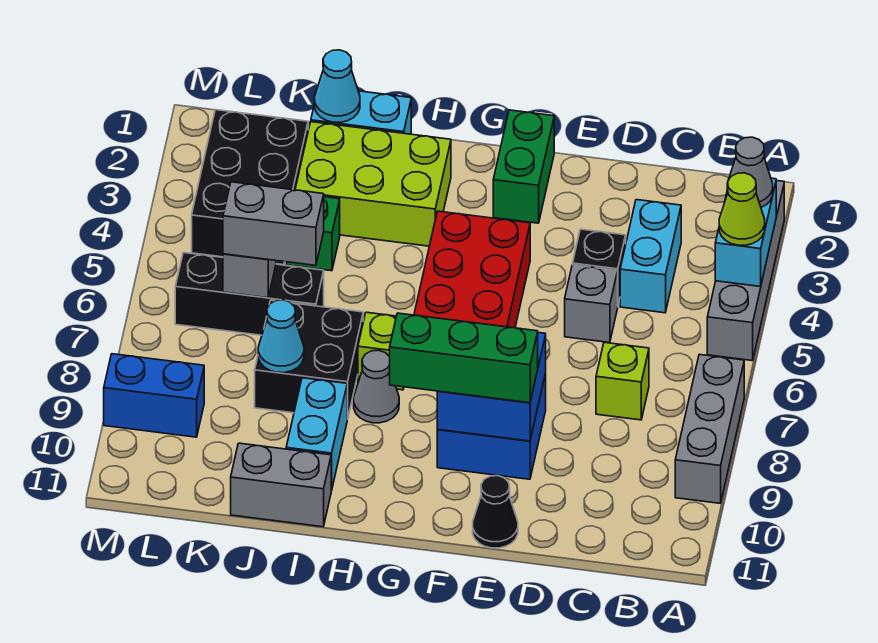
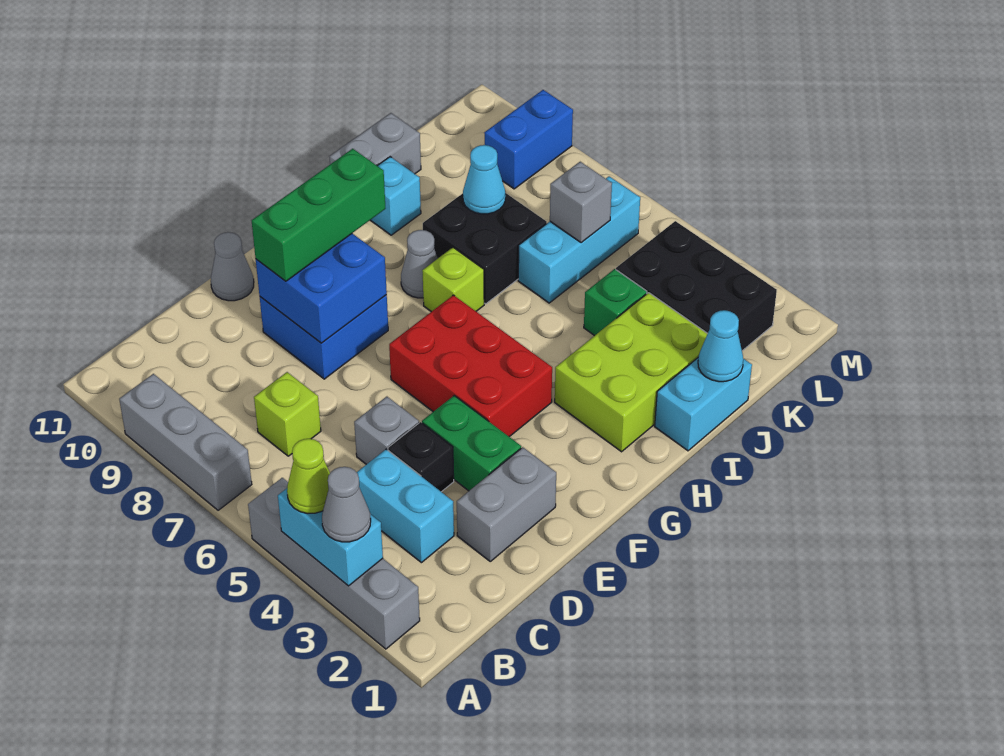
black cone E11 level 1 -> grey cone E11 level 1
green brick F1:F2 level 1 -> green brick E3:E4 level 1
cyan brick I9:I10 level 1 -> cyan brick I10 level 1
black brick J6:L6 level 1 -> cyan brick J6:L6 level 1
grey brick J6:K6 level 3 -> grey brick D2:E2 level 1

